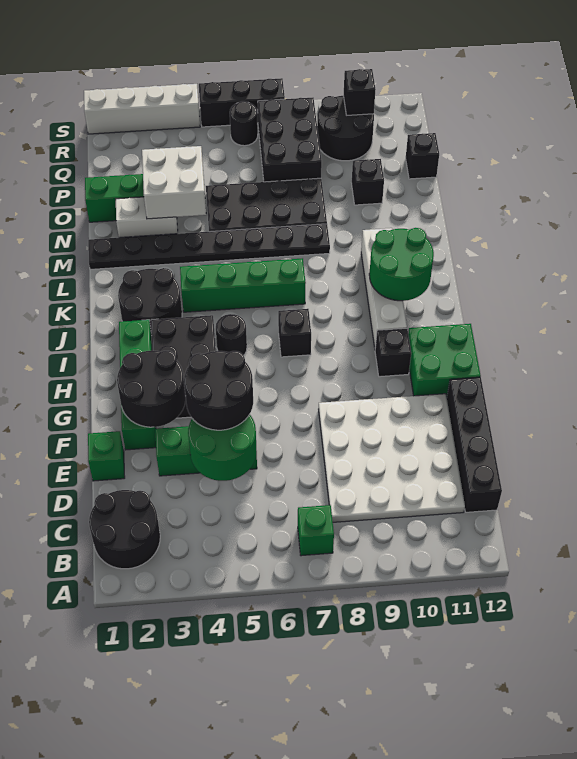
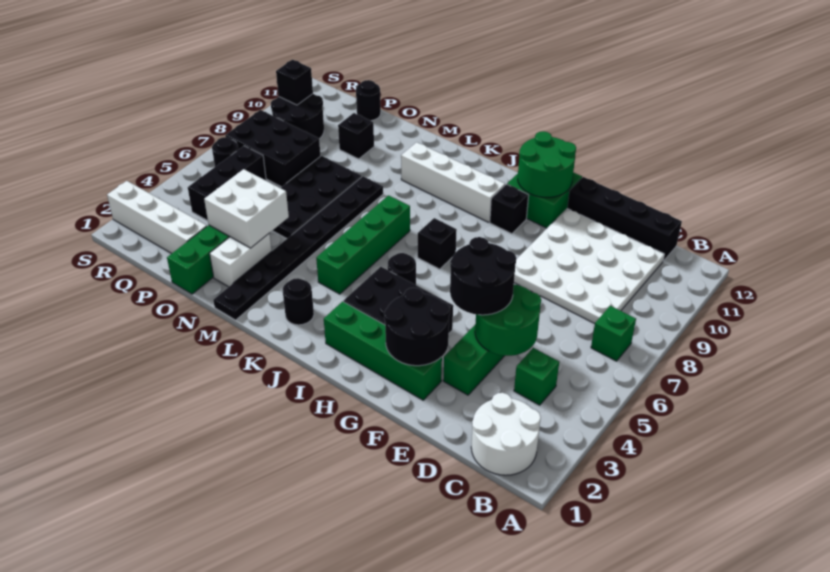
black round brick B1:C2 level 1 -> white round brick B1:C2 level 1
green brick E1 level 1 -> green brick C4 level 1
black round brick J2:K3 level 1 -> black round brick K2 level 1
green round brick J10:K11 level 2 -> green round brick G11:H12 level 2
black brick P12 level 1 -> black round brick P12 level 1
white brick S1:S4 level 1 -> white brick P2:S2 level 1
black brick S5:S7 level 1 -> black brick Q4:Q6 level 1

